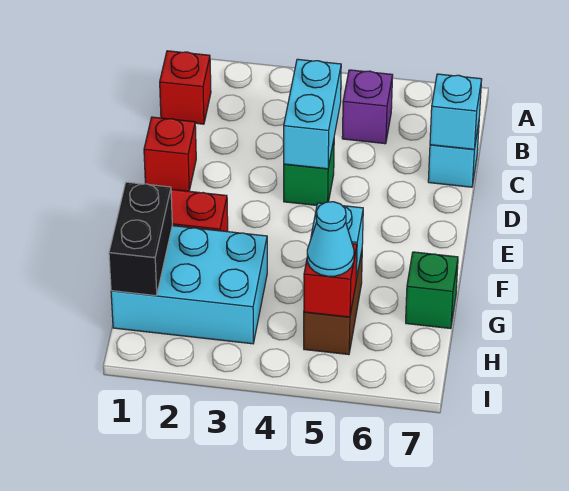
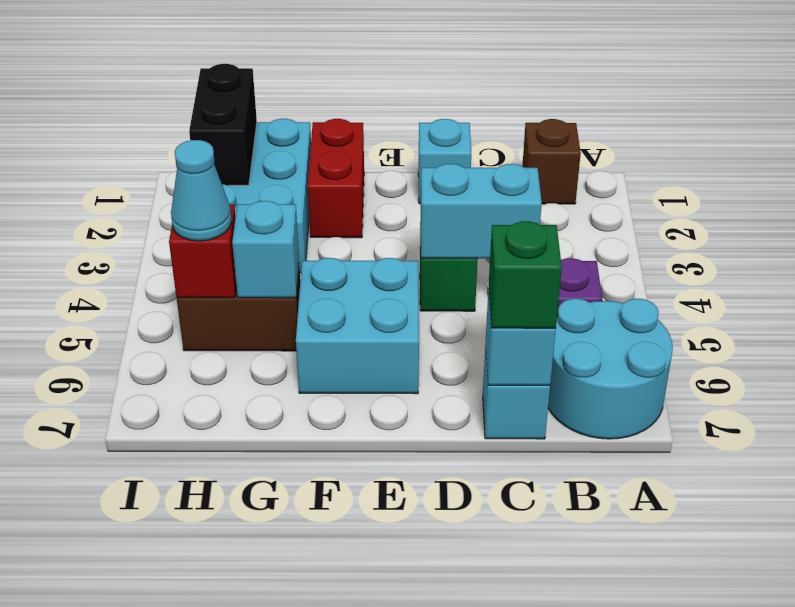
none -> cyan round brick A6:B7 level 1
red brick B1 level 1 -> brown brick B1 level 1
red brick D1 level 1 -> cyan brick D1 level 1
none -> cyan brick E5:F6 level 1
black brick G1:H1 level 2 -> black brick H1:H2 level 2
green brick G7 level 1 -> green brick C7 level 3

